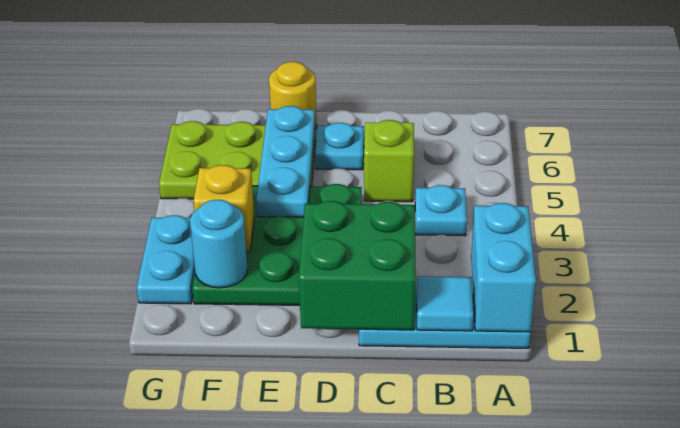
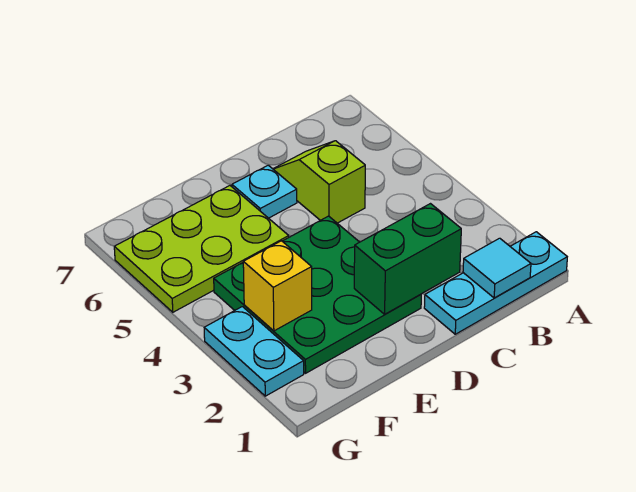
cyan brick A1:A2 level 2 -> none
cyan plate B4 level 1 -> none
green brick C1:D2 level 2 -> green brick C2:D2 level 2
cyan plate E4:E6 level 2 -> none
yellow round brick E7 level 1 -> none
cyan round brick F2 level 2 -> none

